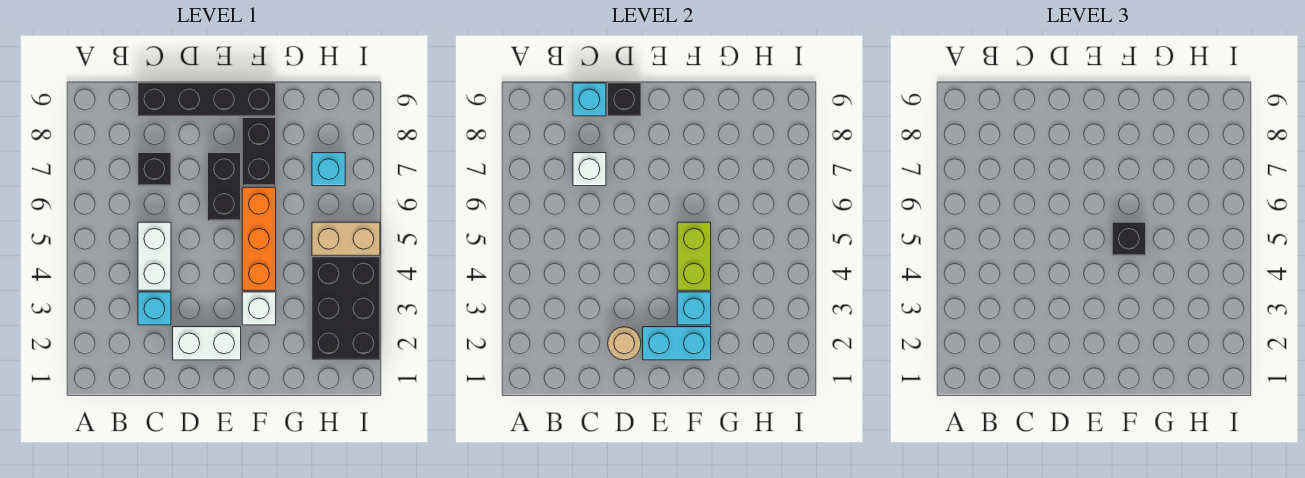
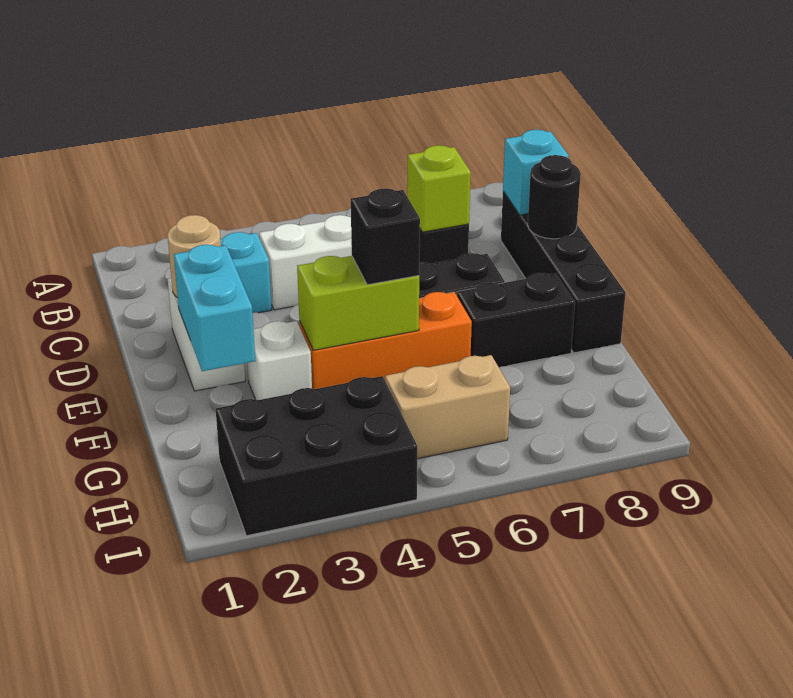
white brick C7 level 2 -> lime brick C7 level 2
black brick D9 level 2 -> black round brick D9 level 2
cyan brick F3 level 2 -> none
tan brick H5:I5 level 1 -> tan brick H5:H6 level 1
cyan brick H7 level 1 -> none

